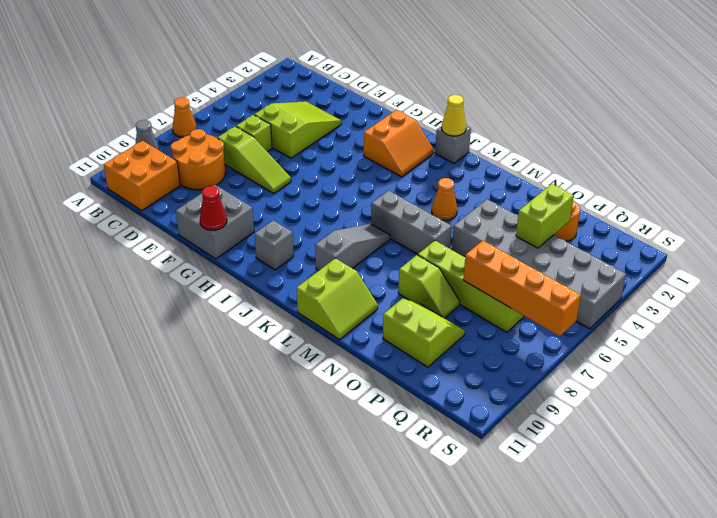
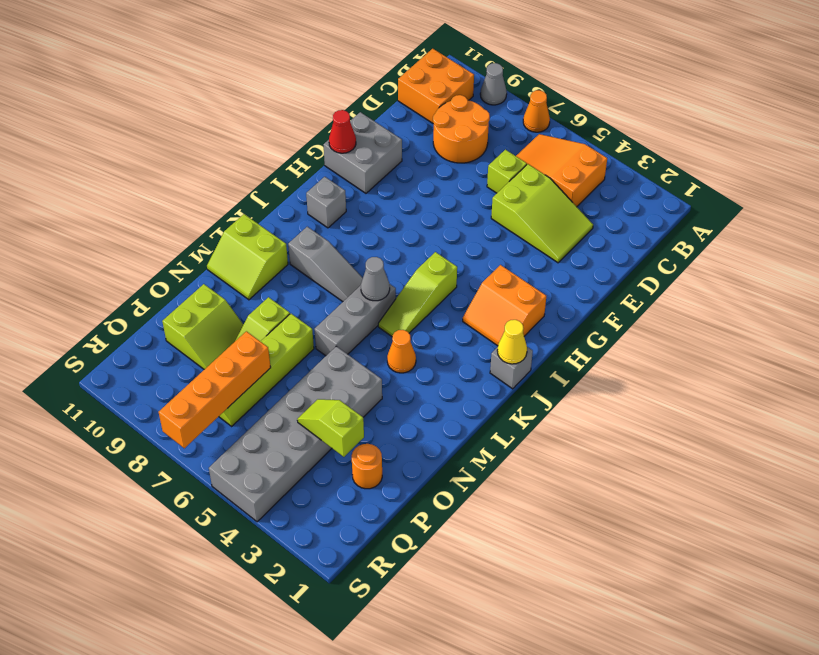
none -> orange slope B4:C6 level 1 top 4
lime slope D7:F7 level 1 top D -> lime slope I5:K5 level 1 top I
none -> grey cone K6 level 2
lime brick P3:P4 level 2 -> lime slope P3:P4 level 2 top 3

